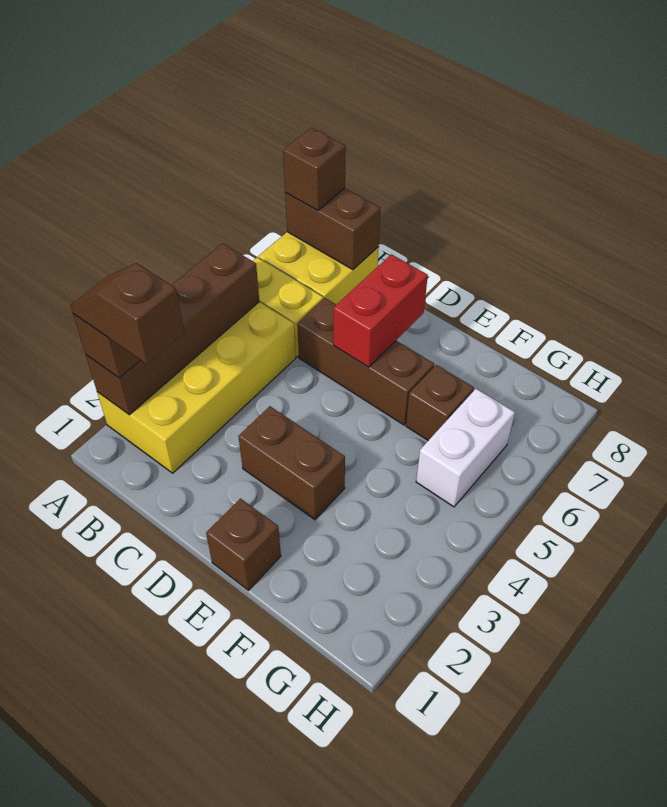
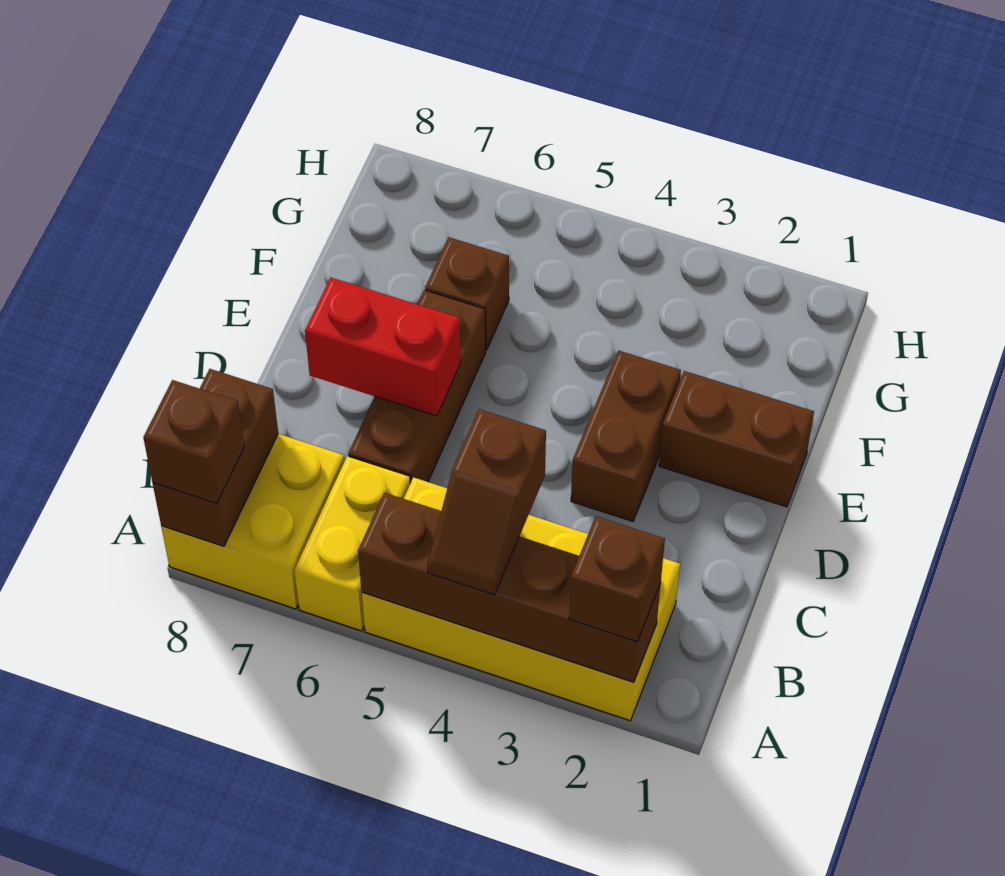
brown slope A2:B2 level 4 top B -> brown slope A4:B4 level 3 top B
brown brick E1 level 1 -> brown brick E1:E2 level 1
white brick G5:G6 level 1 -> none

